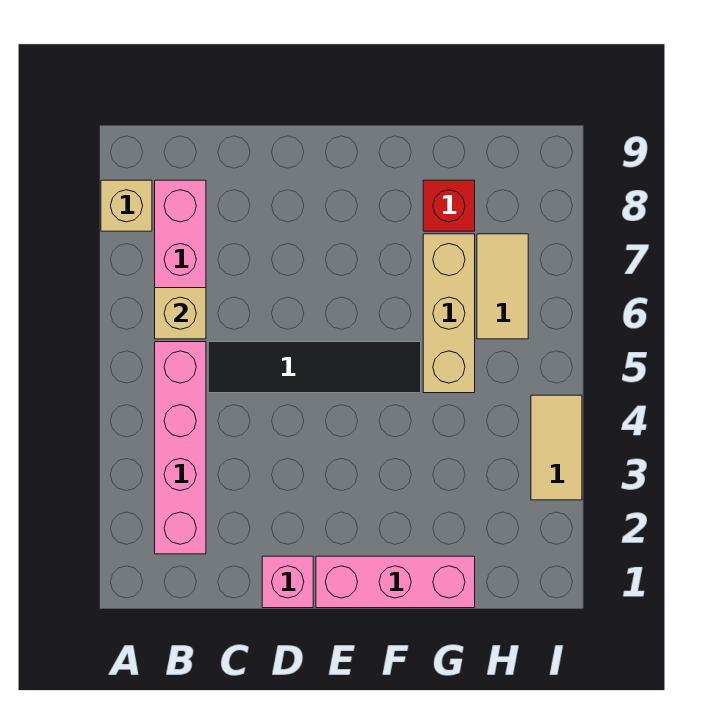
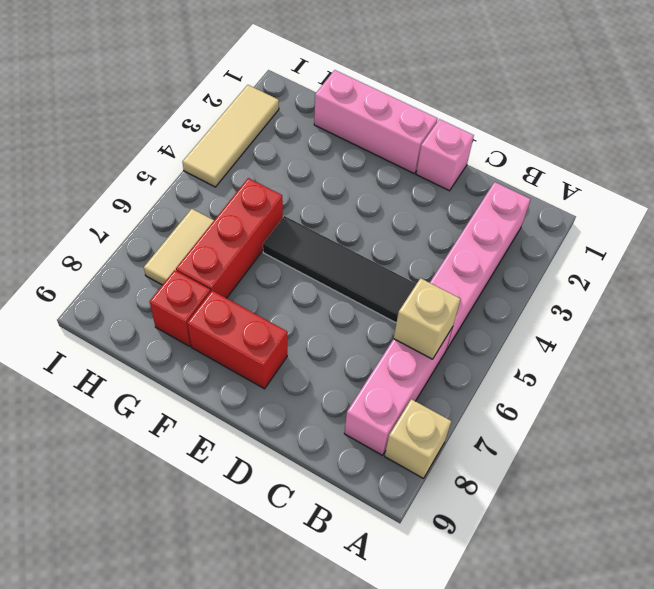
none -> red brick E8:F8 level 1
tan brick G5:G7 level 1 -> red brick G5:G7 level 1
tan tile I3:I4 level 1 -> tan tile I2:I4 level 1

